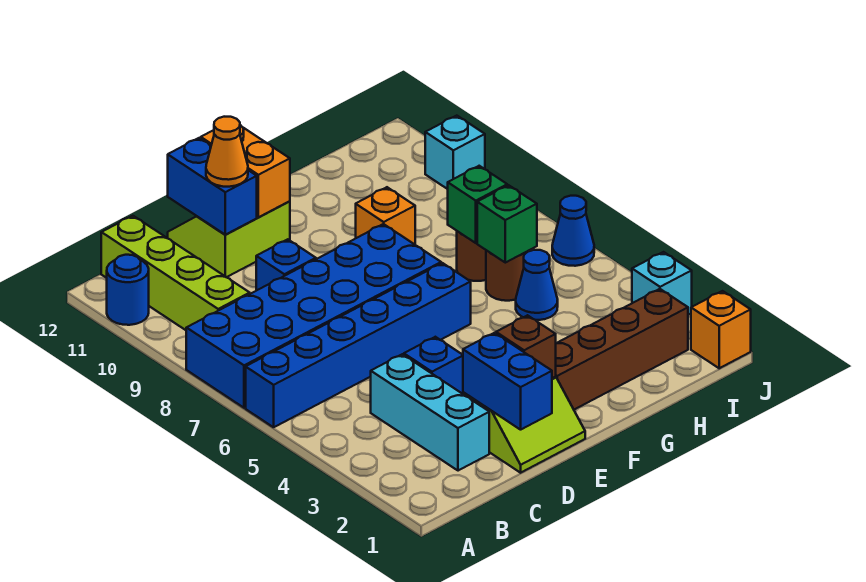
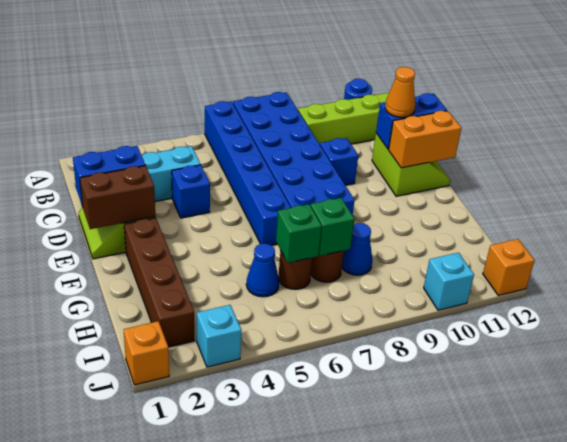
brown brick E2 level 2 -> brown brick E1:E2 level 2
orange brick G9 level 1 -> orange brick J12 level 1
blue cone J6 level 1 -> blue cone H8 level 1

